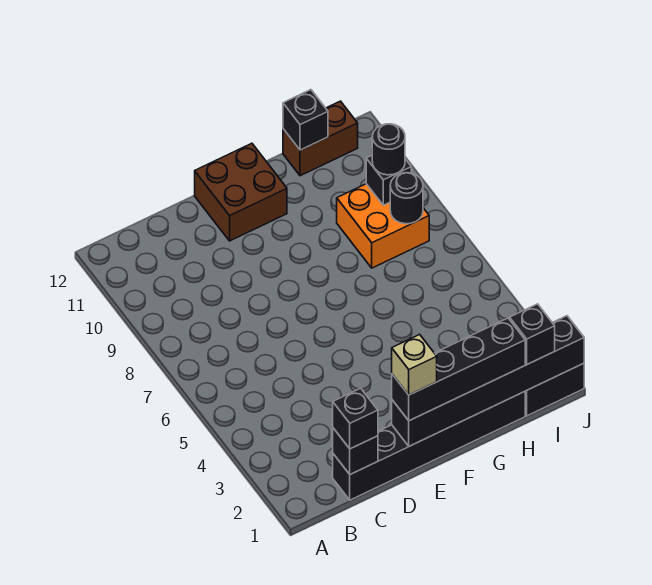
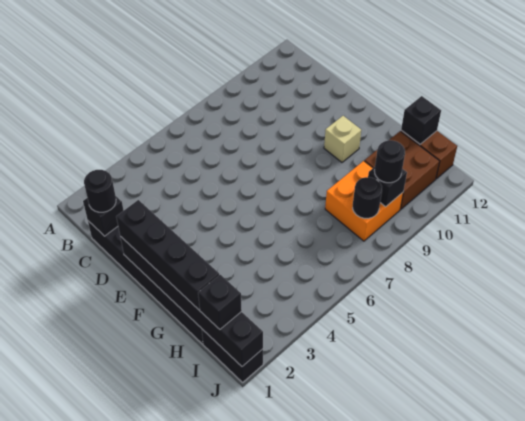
black brick C1 level 3 -> black round brick C1 level 3
tan brick E1 level 4 -> tan brick F10 level 1
brown brick E11:F12 level 1 -> brown brick H10:I11 level 1

